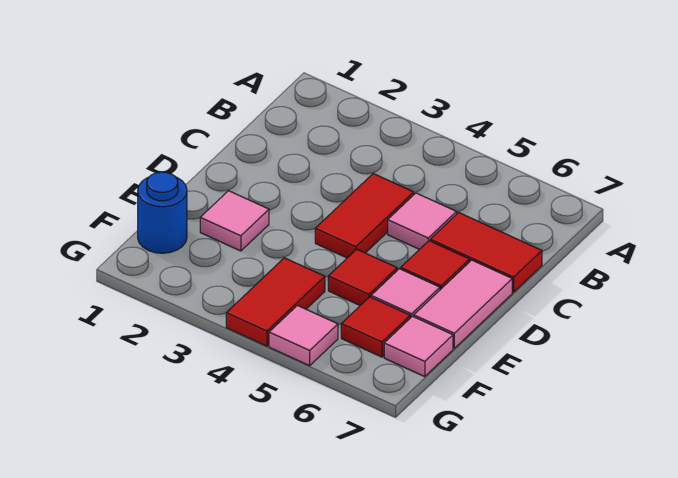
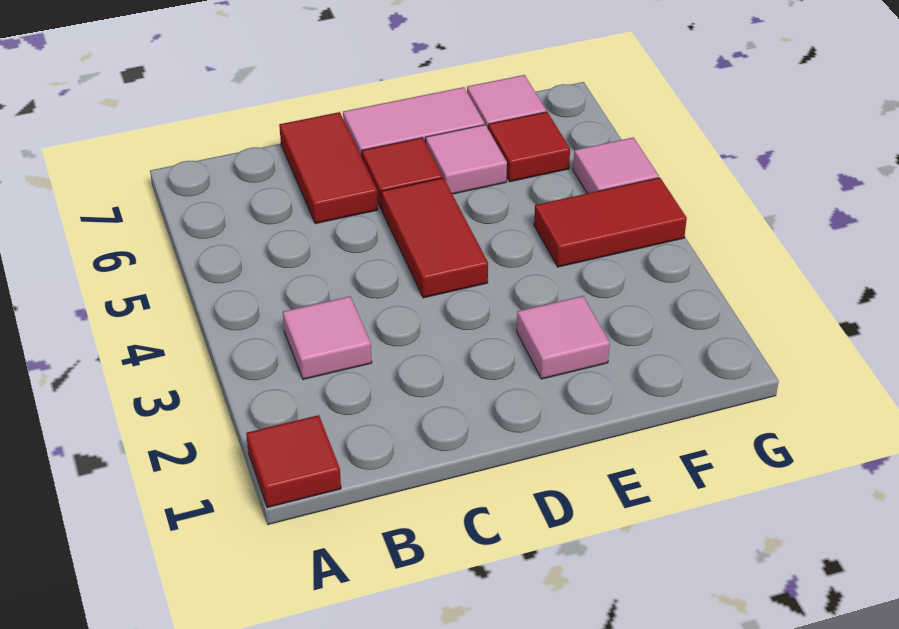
red tile C4:D4 level 1 -> red tile D4:D5 level 1
pink tile C5 level 1 -> pink tile B3 level 1
red tile E5 level 1 -> red tile A1 level 1
blue round brick F1 level 1 -> none

